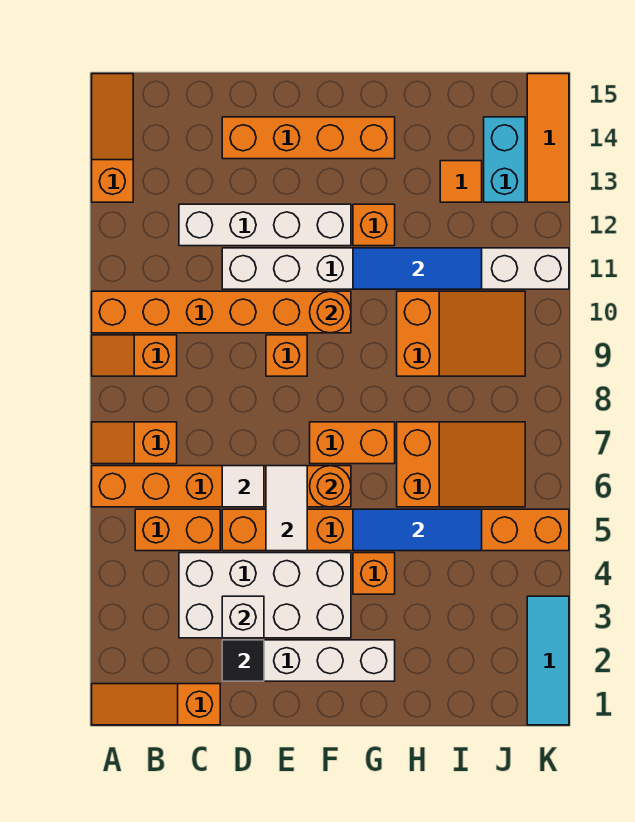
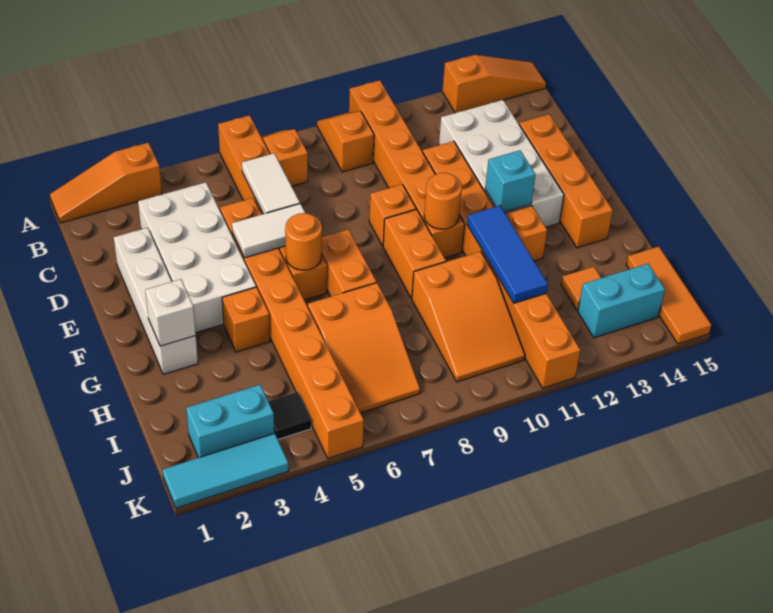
orange slope A1:C1 level 1 top C -> orange slope A1:A3 level 1 top 3
orange brick B5:C5 level 1 -> orange brick F9:G9 level 1
white brick C12:F12 level 1 -> white brick C12:F13 level 1
black tile D2 level 2 -> black tile J4 level 1
white brick D3 level 2 -> white brick G2 level 2
white tile D6 level 2 -> white tile C6:D6 level 2
white brick D11:K11 level 1 -> orange brick D11:K11 level 1
none -> cyan brick F12 level 2
blue tile G5:I5 level 2 -> none
none -> cyan brick J2:J3 level 1
orange tile K13:K15 level 1 -> orange tile I15:K15 level 1

